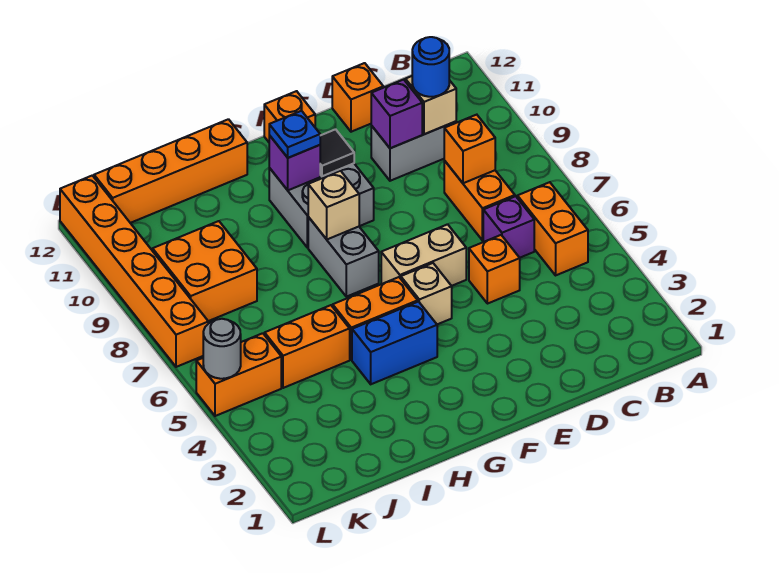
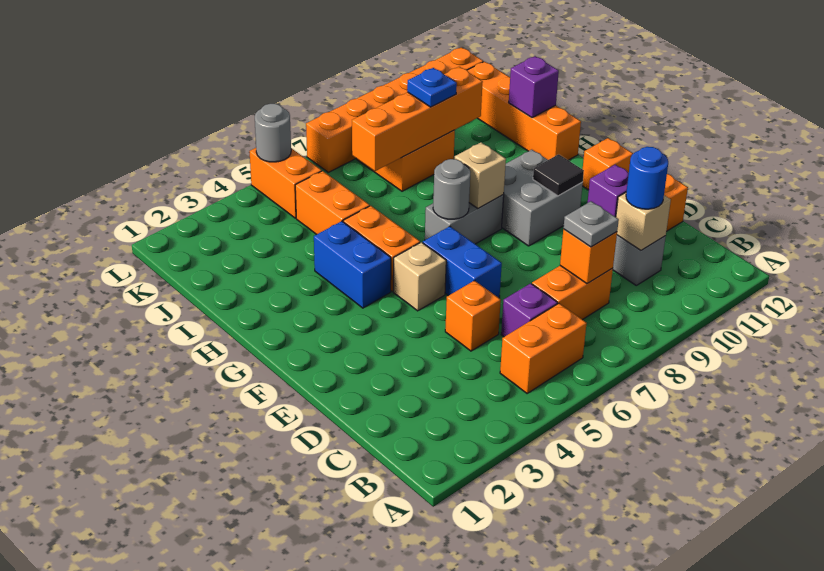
none -> grey plate C8 level 3
tan brick E6:F6 level 1 -> blue brick E6:F6 level 1
none -> grey round brick G7 level 2
purple brick G10 level 2 -> purple brick I12 level 2
blue plate G10 level 3 -> blue plate J9 level 3
none -> orange brick J7:J10 level 2

